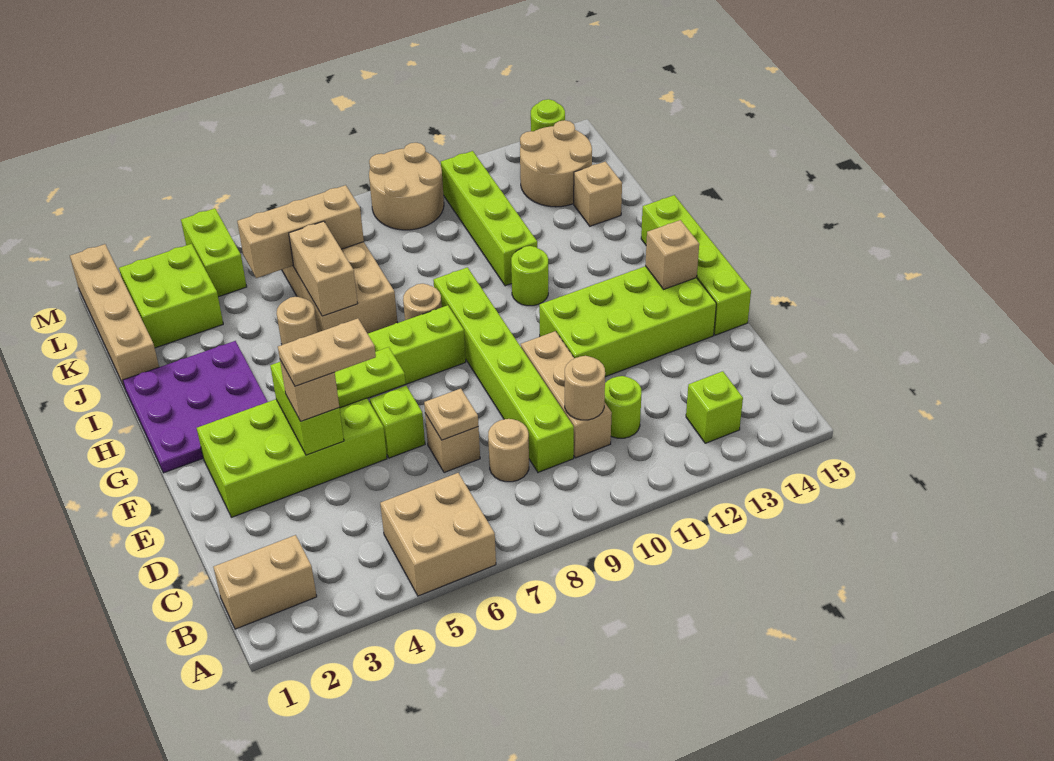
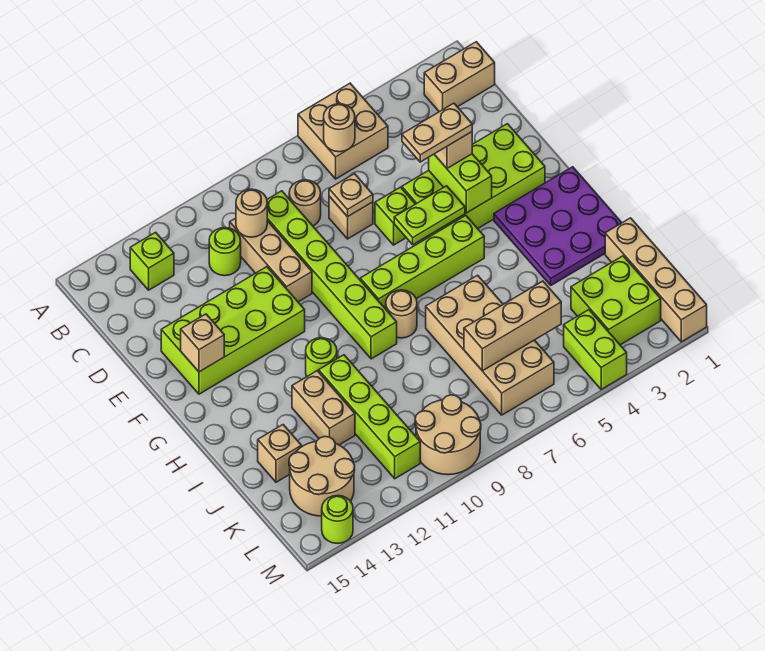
lime brick E15:H15 level 1 -> none
tan round brick I5 level 1 -> tan round brick B6 level 2
tan brick I6:J6 level 2 -> tan brick I12:J12 level 1

